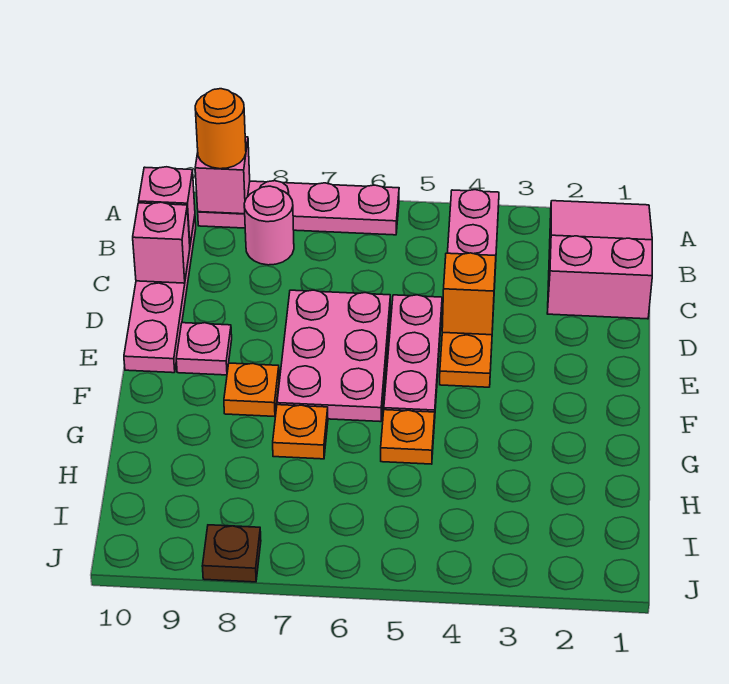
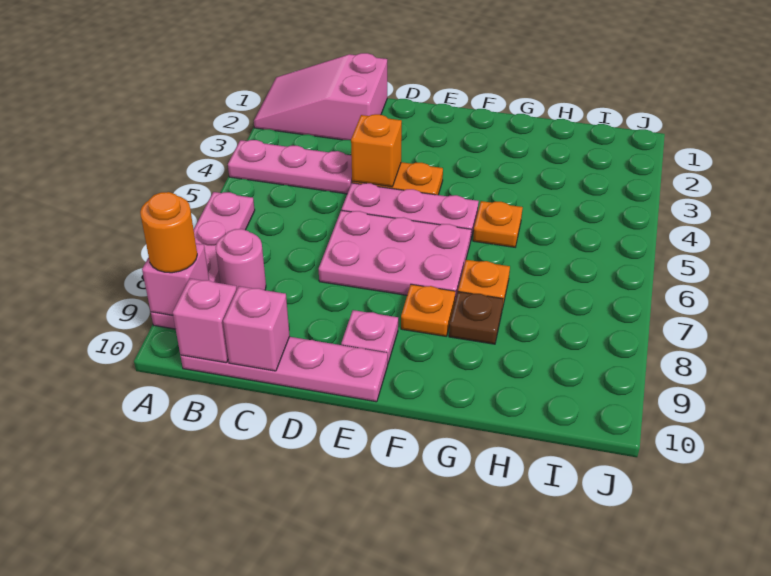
brown plate J8 level 1 -> brown plate G8 level 1

